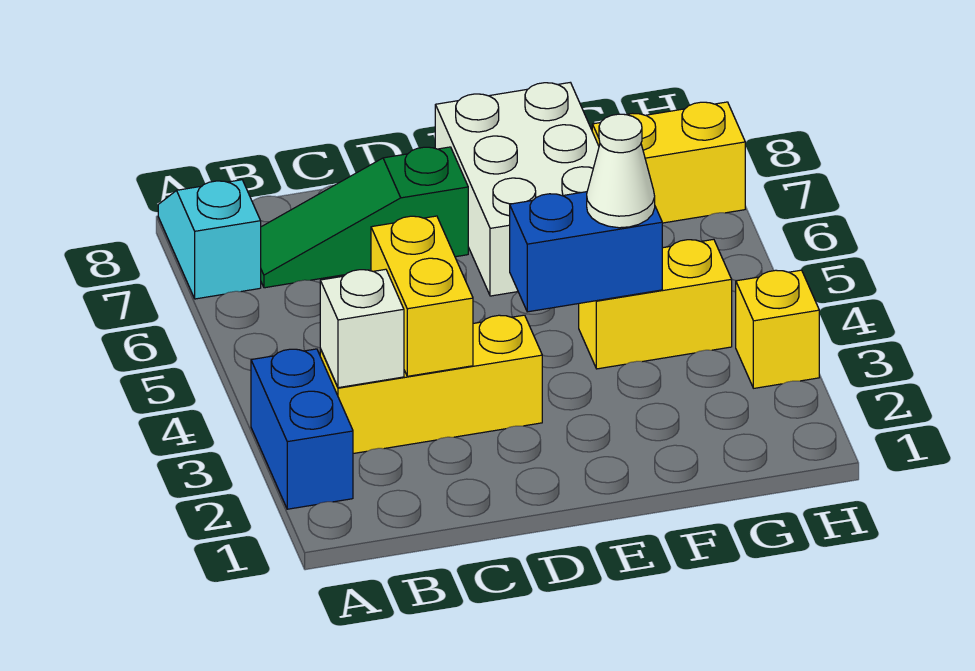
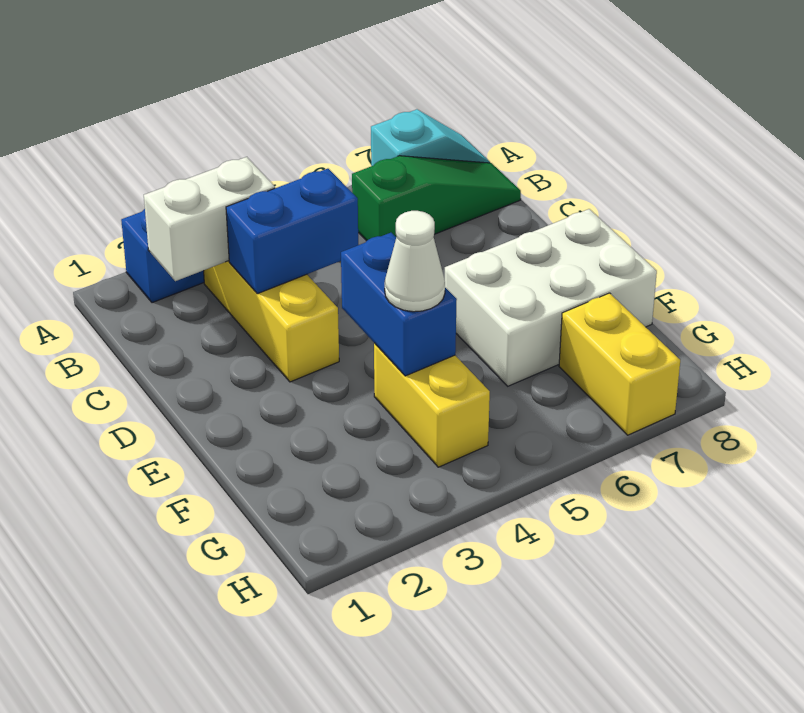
white brick B3 level 2 -> white brick B2:B3 level 2
green slope B7:D7 level 1 top D -> green slope B6:B8 level 1 top 6
yellow brick C3:C4 level 2 -> blue brick C3:C4 level 2
yellow brick H3 level 1 -> none

